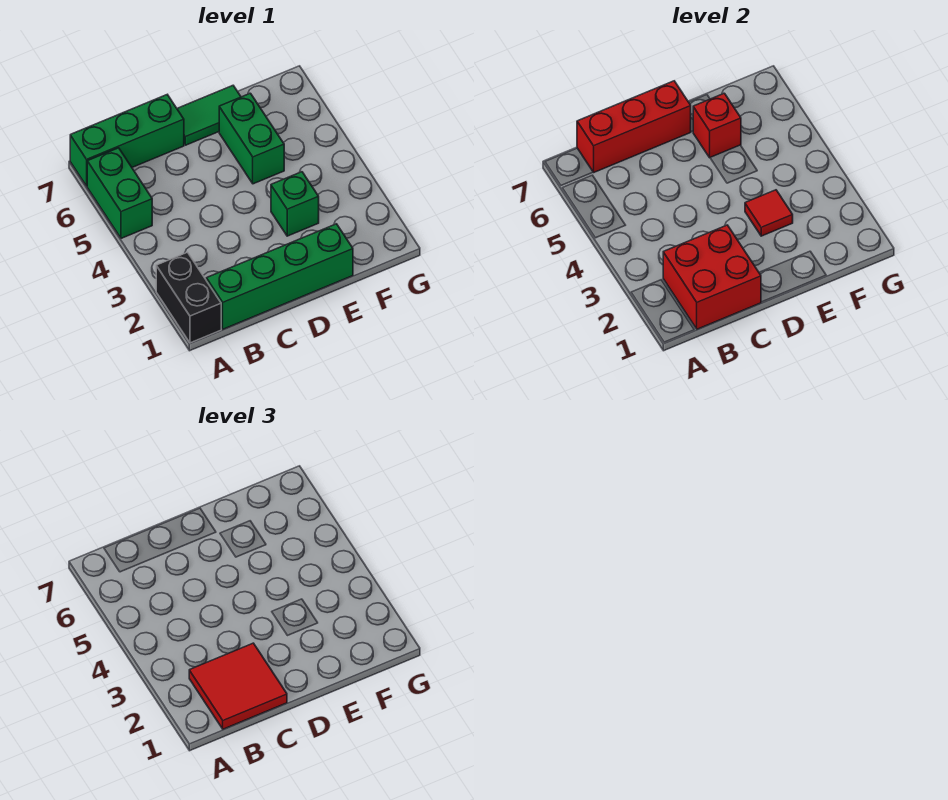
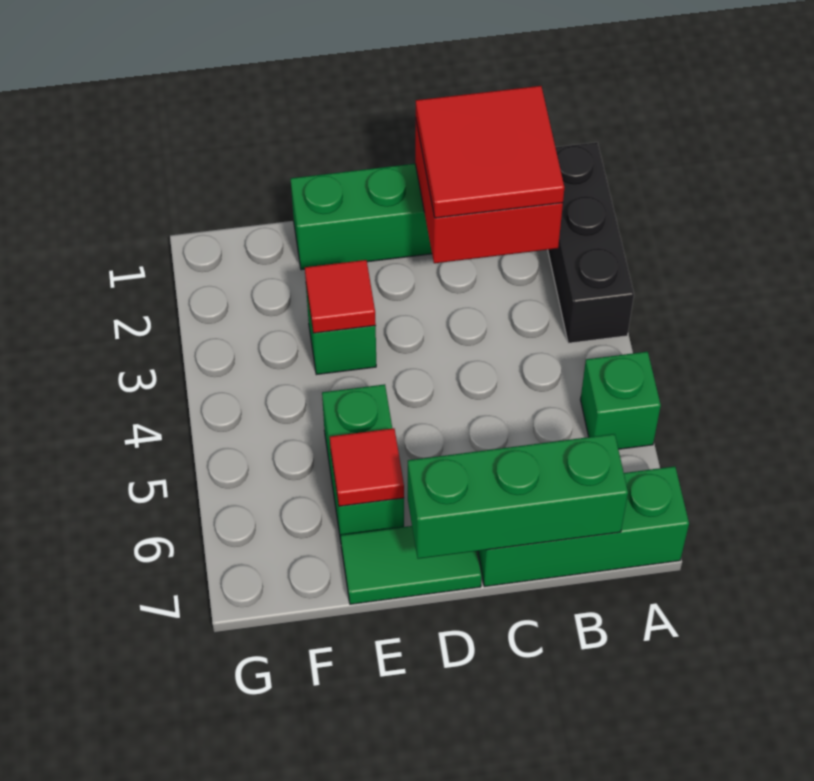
black brick A1:A2 level 1 -> black brick A1:A3 level 1
green brick A5:A6 level 1 -> green brick A5 level 1
red brick B7:D7 level 2 -> green brick B7:D7 level 2
red brick E6 level 2 -> red tile E6 level 2

